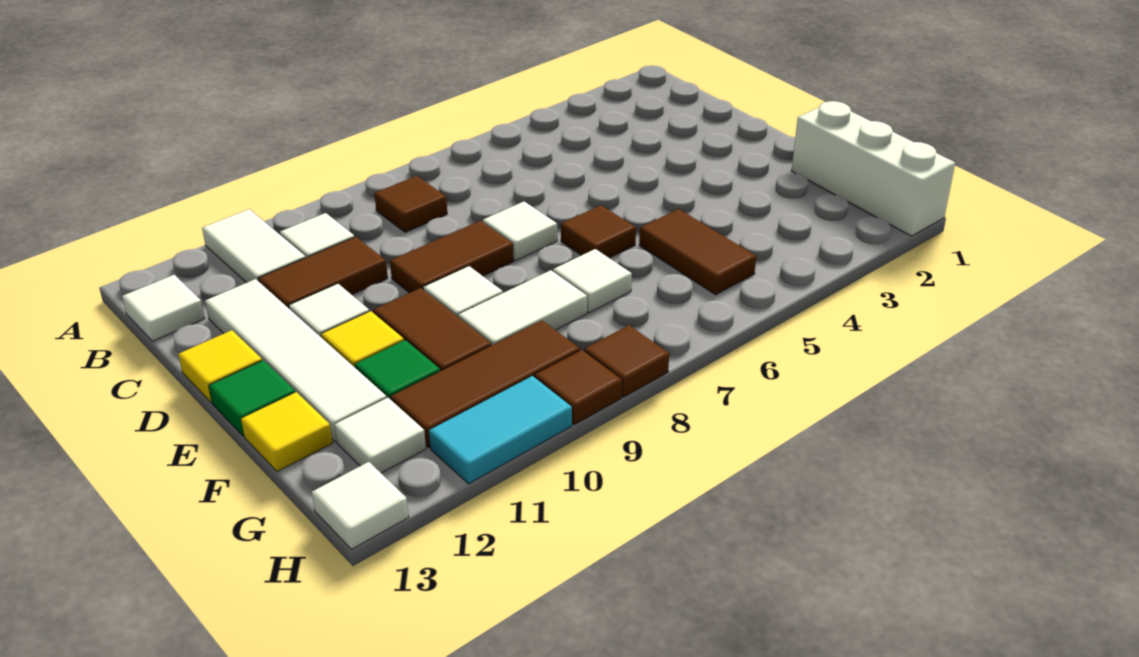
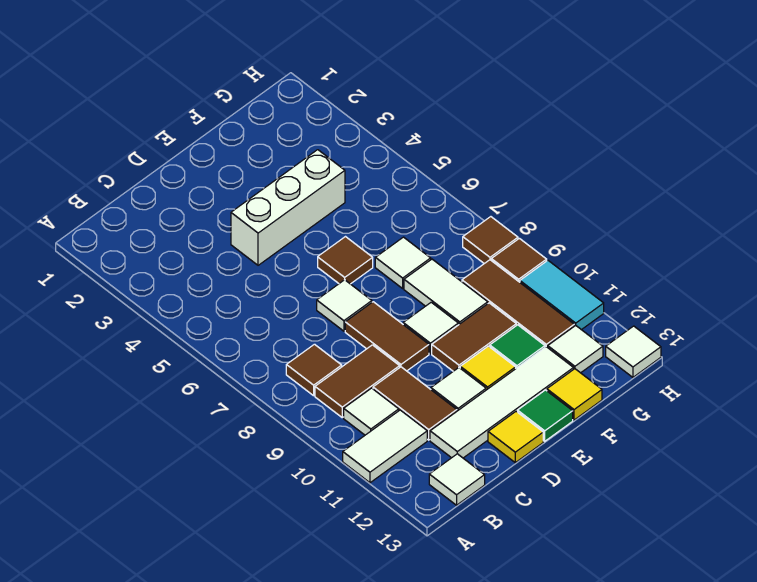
white brick F1:H1 level 1 -> white brick D4:F4 level 1
brown tile F5:G5 level 1 -> brown tile B9:C9 level 1

